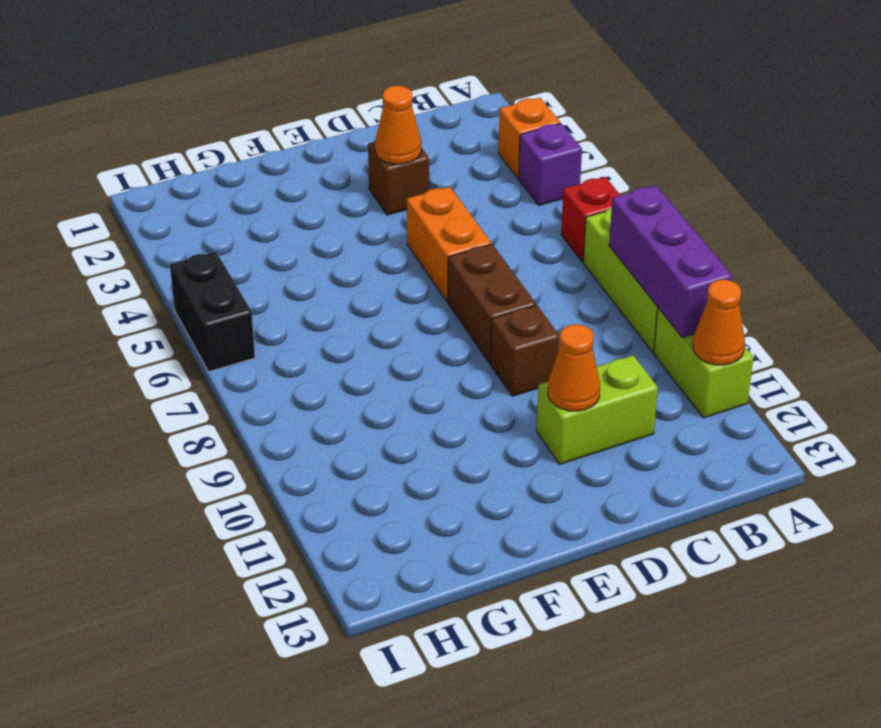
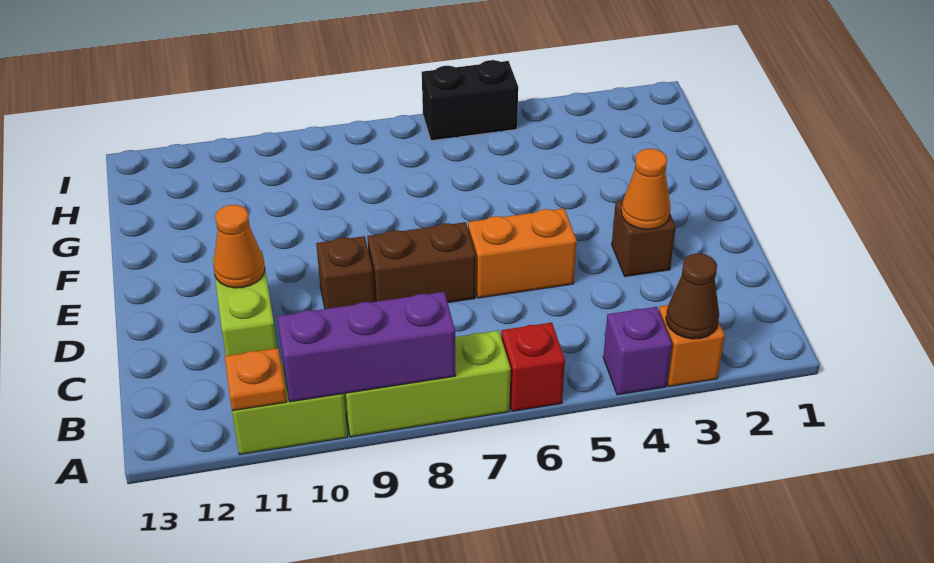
none -> brown cone A3 level 2
orange cone A11 level 2 -> orange plate A11 level 2

